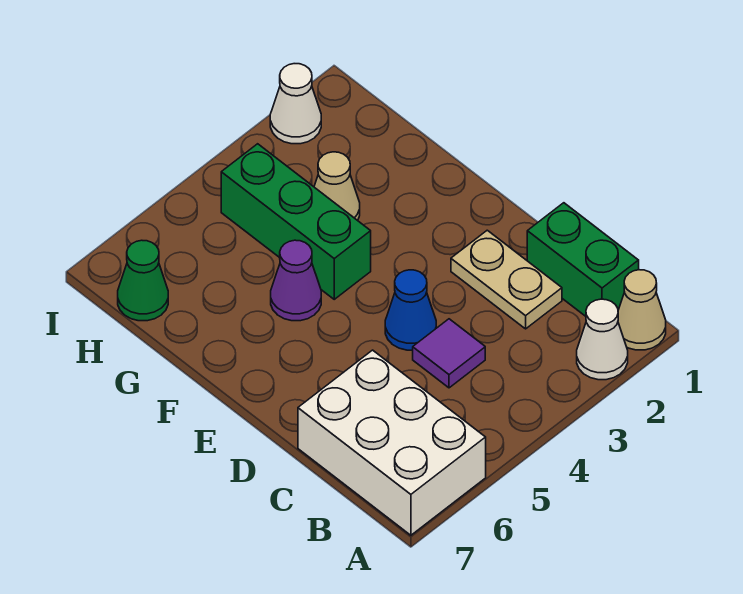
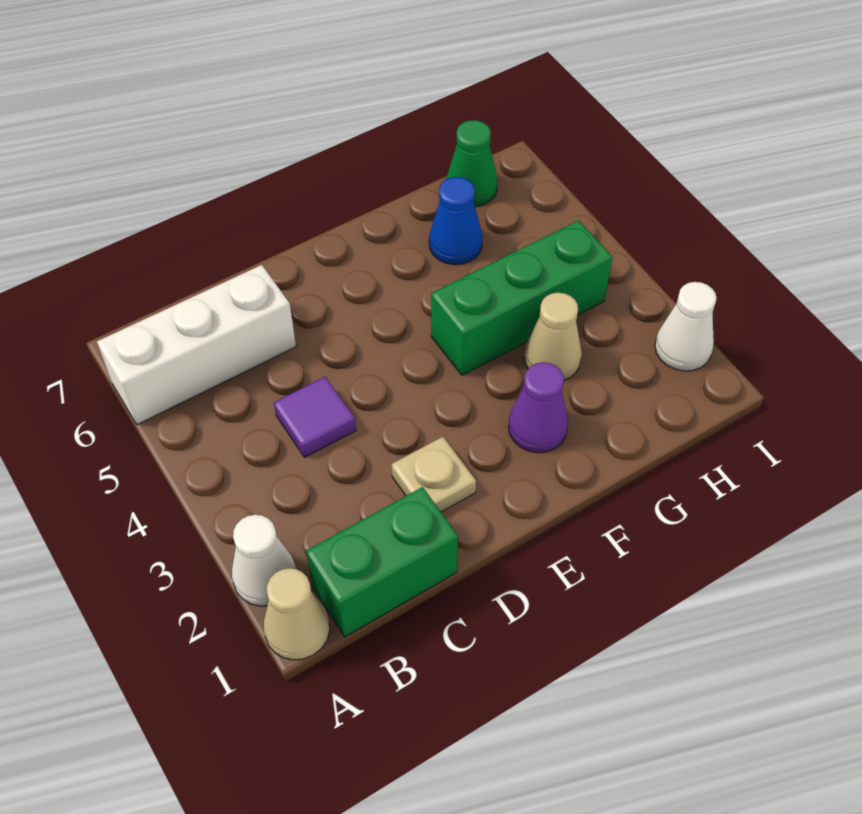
white brick A6:C7 level 1 -> white brick A6:C6 level 1
tan plate C2:D2 level 1 -> tan plate D2 level 1
blue cone D4 level 1 -> blue cone G6 level 1
purple cone F5 level 1 -> purple cone F2 level 1

